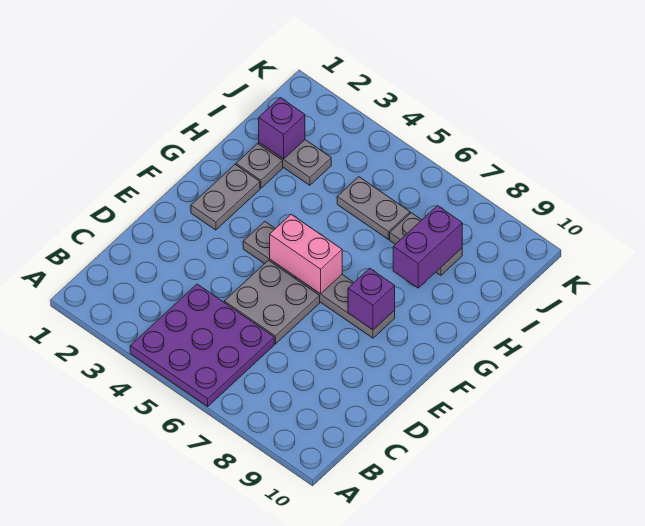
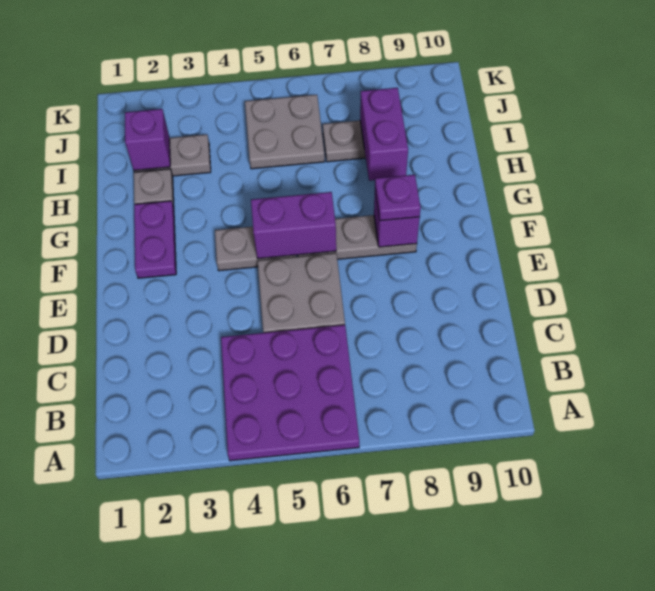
grey plate F2:G2 level 1 -> purple plate F2:G2 level 1
pink brick F5:F6 level 2 -> purple brick F5:F6 level 2
none -> purple plate F8 level 3
grey plate I5:I6 level 1 -> grey plate I5:J6 level 1

